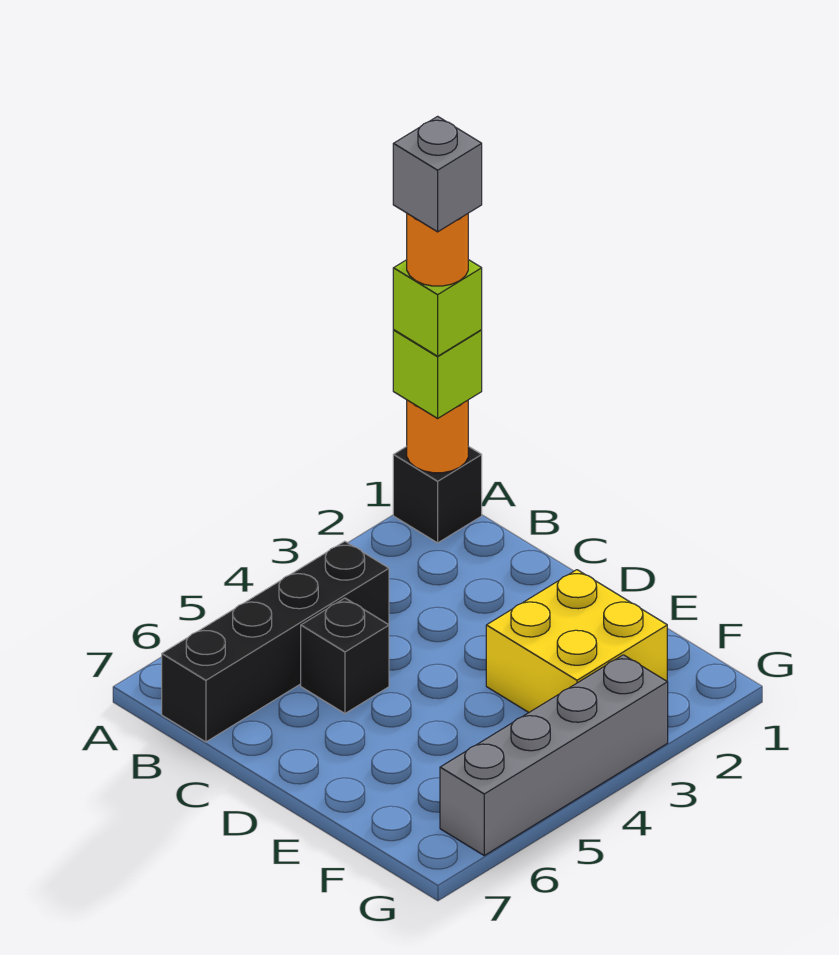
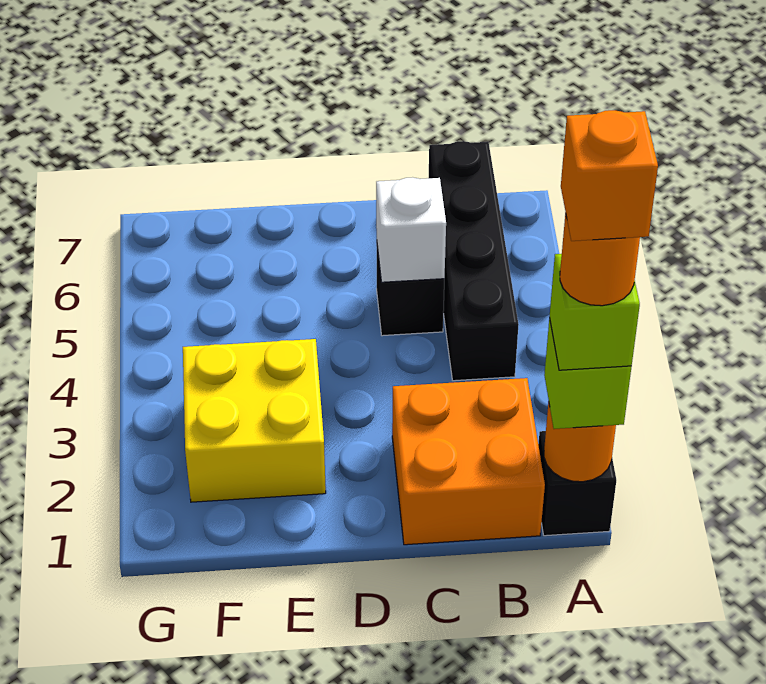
grey brick A1 level 6 -> orange brick A1 level 6
none -> orange brick B1:C2 level 1
none -> white brick C5 level 2
grey brick G3:G6 level 1 -> none

